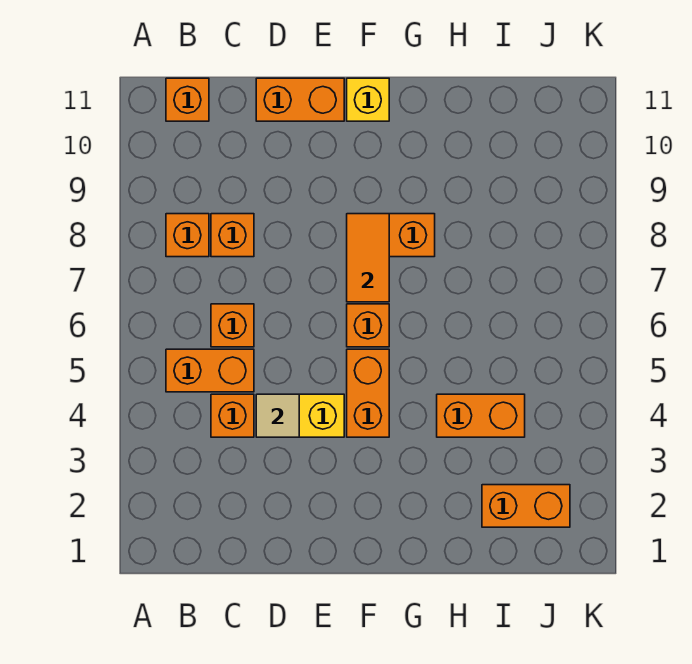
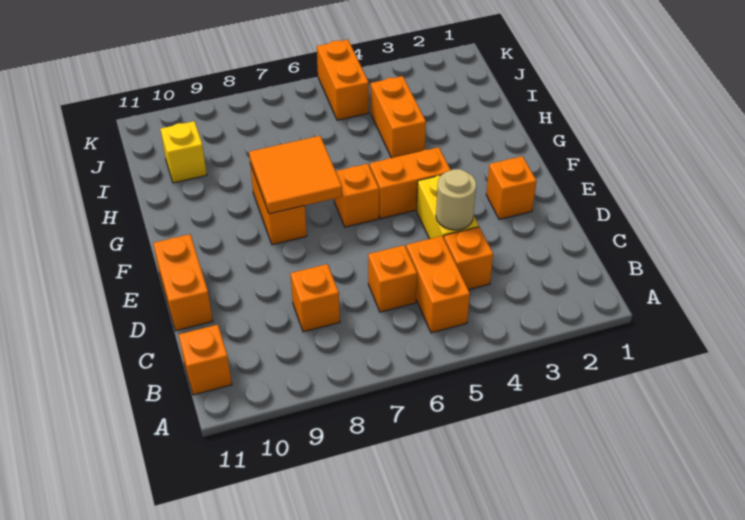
orange brick B8 level 1 -> orange brick E2 level 1
tan tile D4 level 2 -> tan round brick D4 level 2
orange tile F7:F8 level 2 -> orange tile F7:G8 level 2
yellow brick F11 level 1 -> yellow brick I10 level 1
orange brick I2:J2 level 1 -> orange brick J5:K5 level 1

